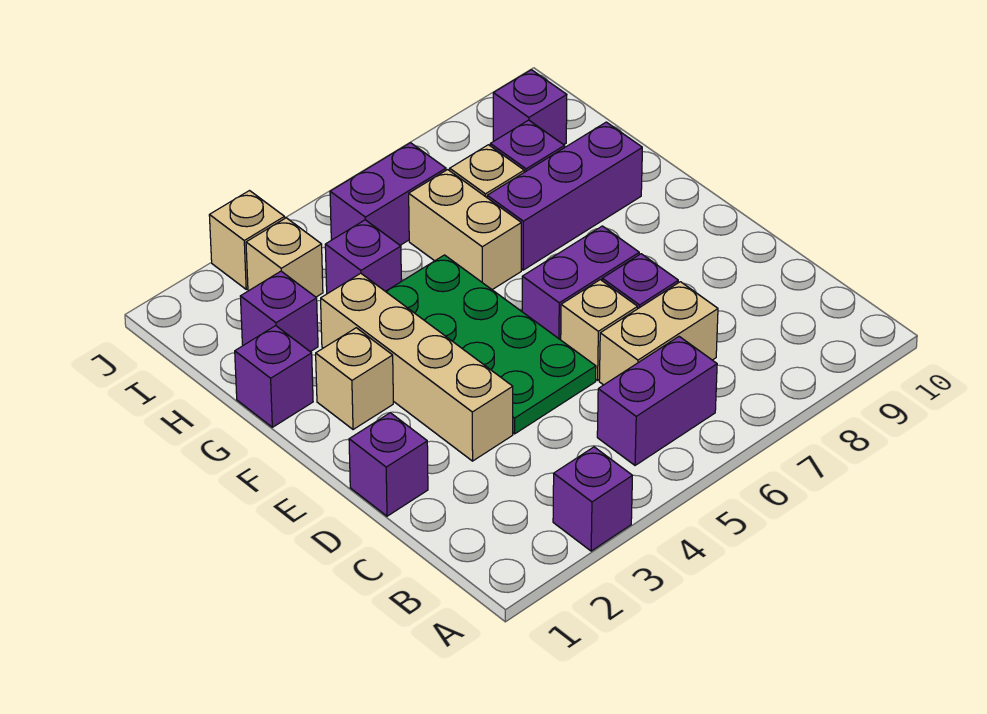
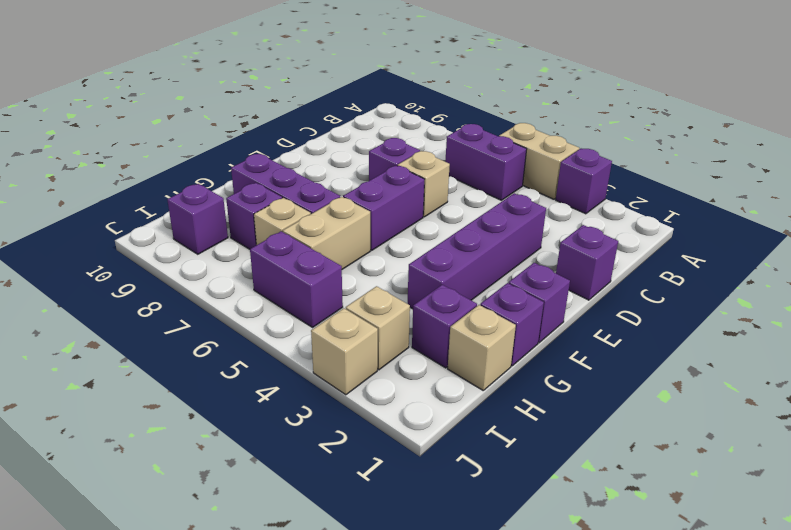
tan brick C6:C7 level 1 -> tan brick A4:A5 level 1
tan brick D3:G3 level 1 -> purple brick D3:G3 level 1
green plate D4:G5 level 1 -> none
purple brick E6:E7 level 1 -> purple brick E6:F6 level 1
tan brick F2 level 1 -> tan brick H1 level 1
purple brick H4 level 1 -> purple brick F1 level 1

